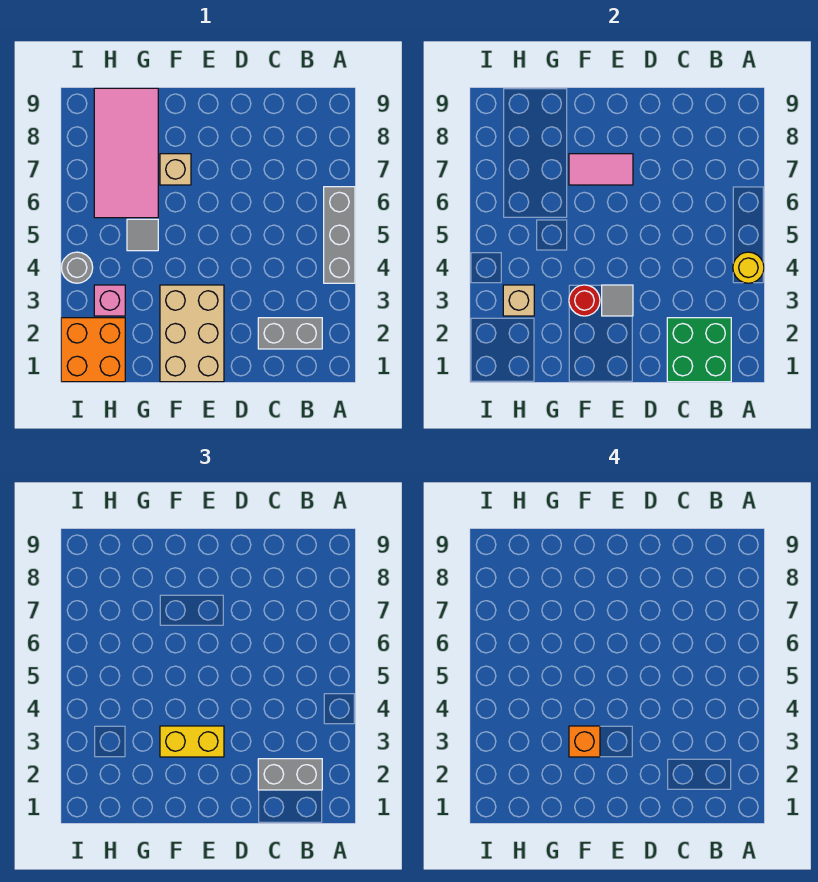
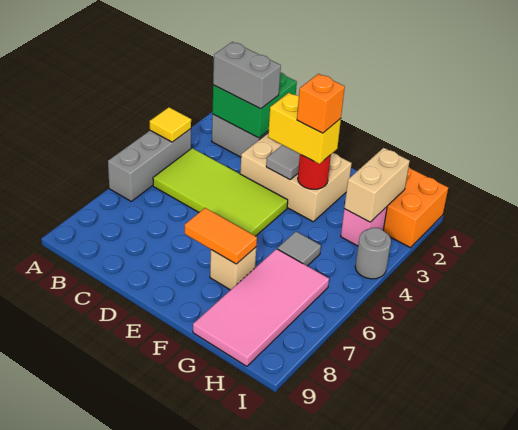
yellow round brick A4 level 2 -> yellow tile A4 level 2
none -> lime tile B4:E5 level 1
tan brick E1:F3 level 1 -> tan brick D2:F3 level 1
pink tile E7:F7 level 2 -> orange tile E7:F7 level 2
tan brick H3 level 2 -> tan brick H2:H3 level 2

